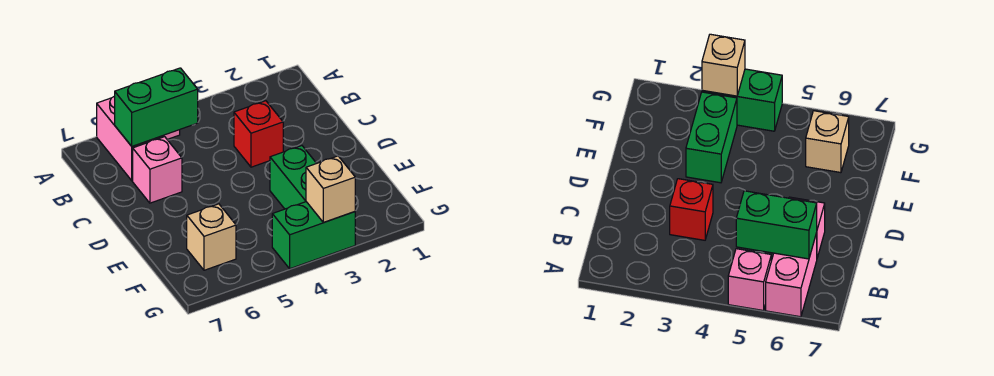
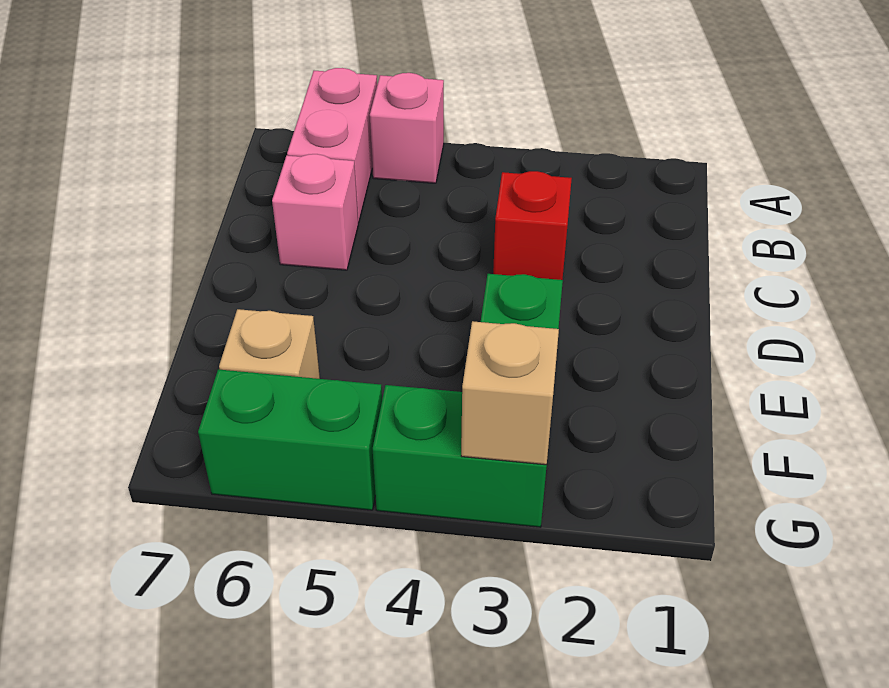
green brick B5:B6 level 2 -> green brick G5:G6 level 1

